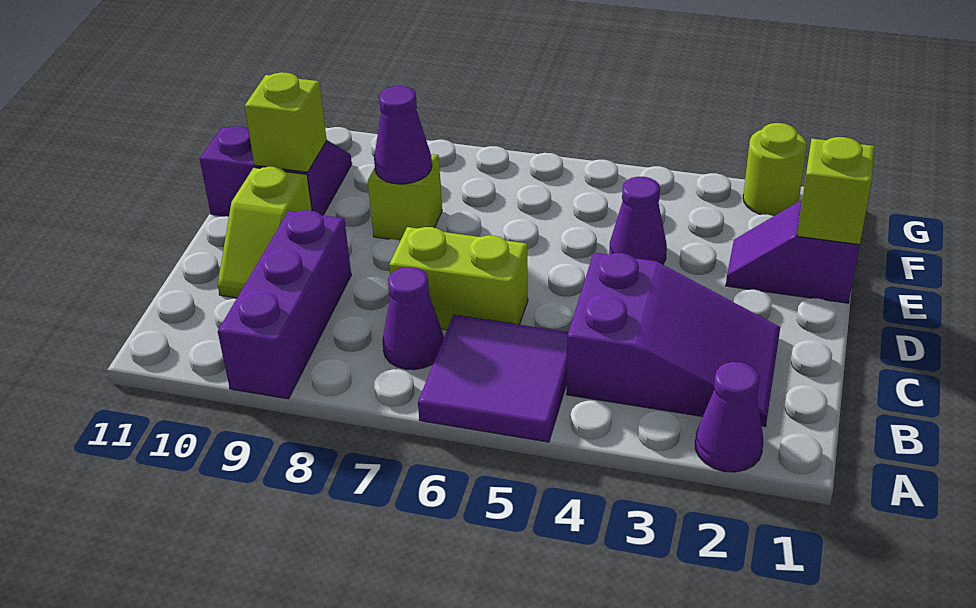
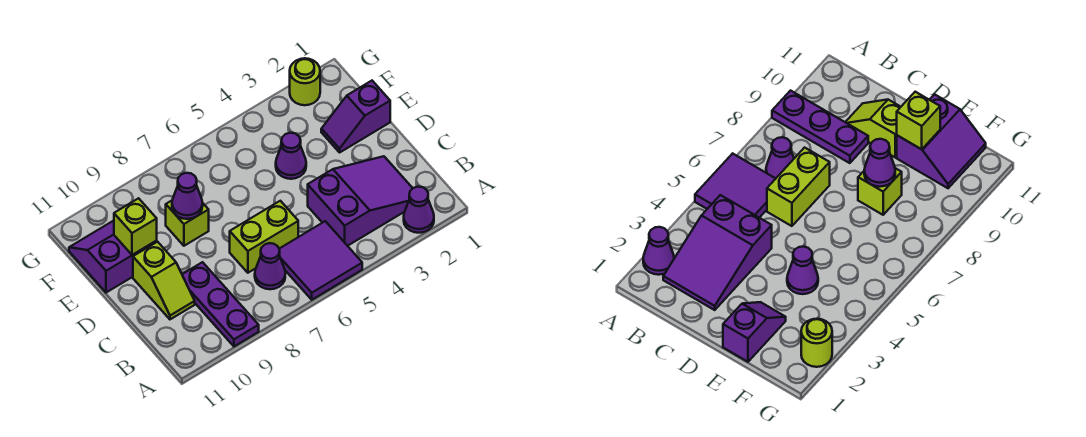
purple brick A9:C9 level 1 -> purple plate A9:C9 level 1
lime brick E1 level 2 -> none

